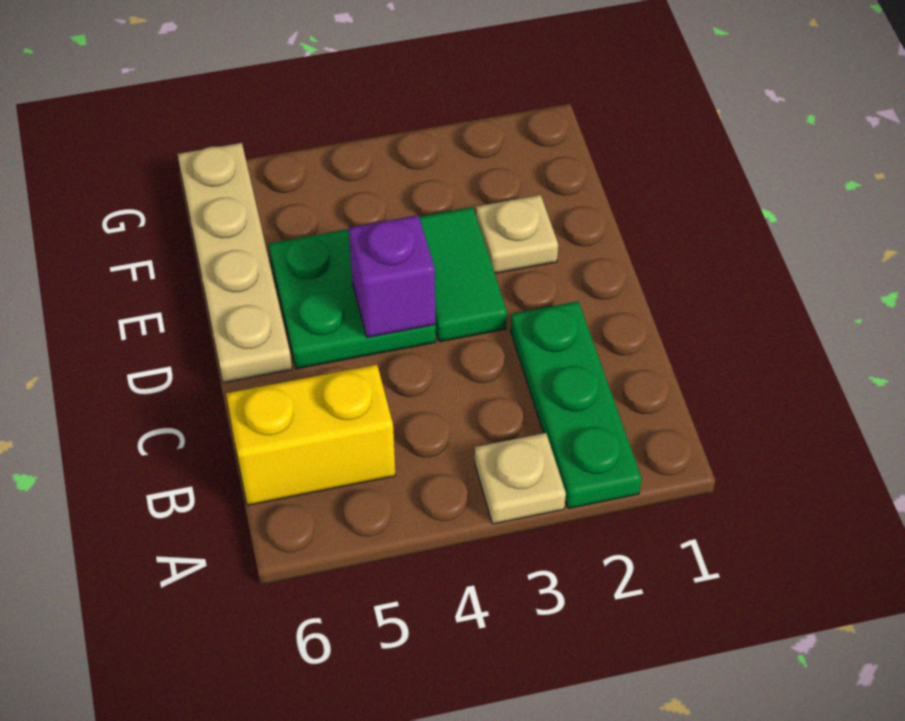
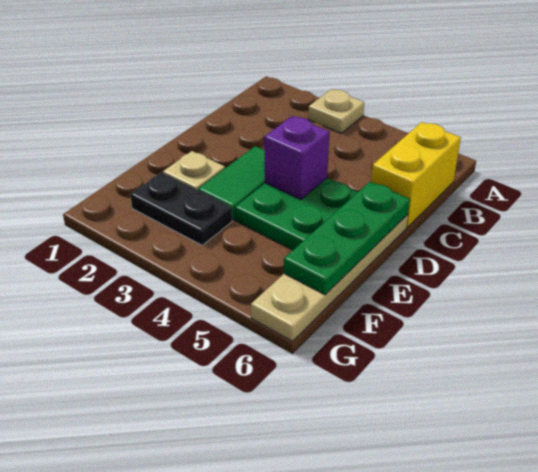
green plate A2:C2 level 1 -> green plate D6:F6 level 2
yellow brick B5:B6 level 1 -> yellow brick B6:C6 level 1
none -> black plate F2:F3 level 1

